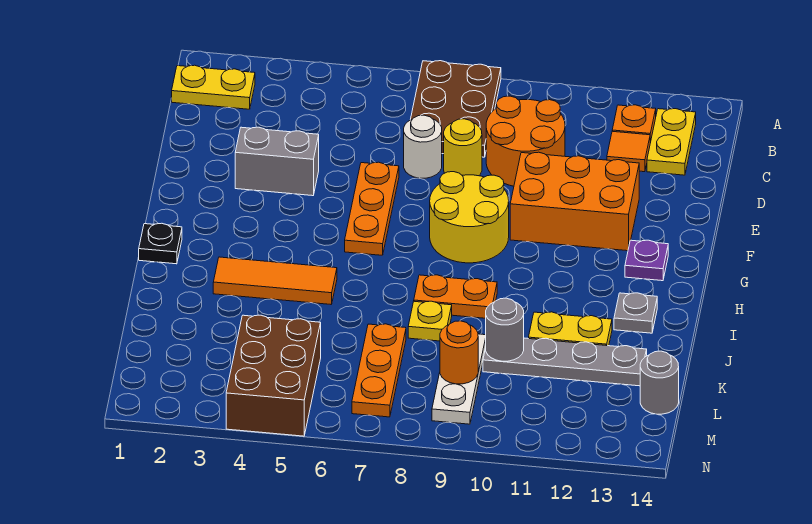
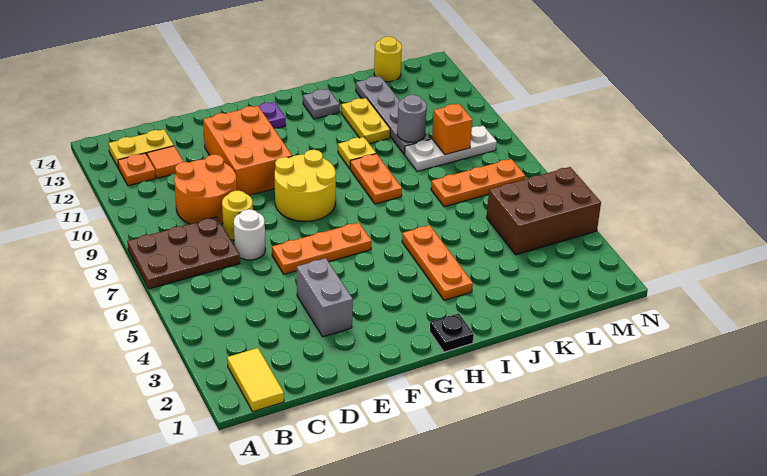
yellow plate B1:B2 level 1 -> yellow tile B1:B2 level 1
orange tile I3:I5 level 1 -> orange plate I3:I5 level 1
yellow plate J8 level 1 -> yellow plate I10 level 1
orange round brick L9 level 2 -> orange brick L9 level 2
grey round brick L14 level 1 -> yellow round brick L14 level 1

